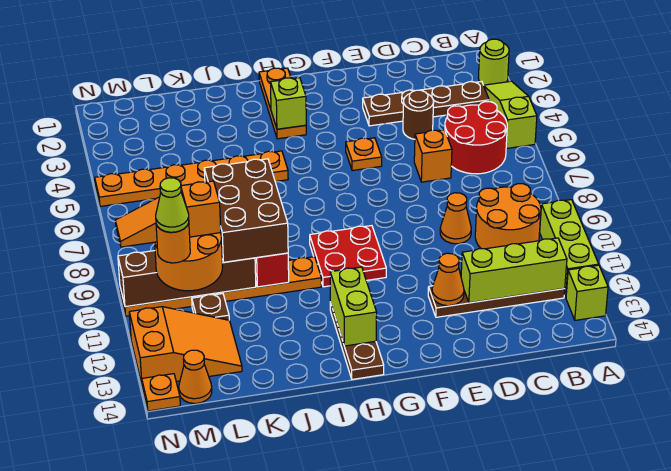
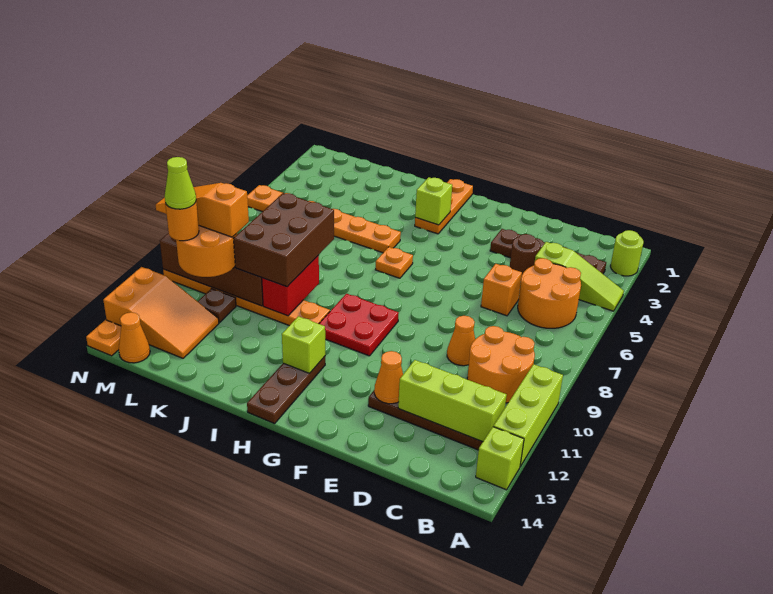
lime slope A3:A5 level 1 top 5 -> lime slope A4:C4 level 1 top C
red round brick B5:C6 level 1 -> orange round brick B5:C6 level 1
orange plate F5 level 1 -> orange plate H6 level 1
lime brick H12:H13 level 2 -> lime brick H12 level 2

